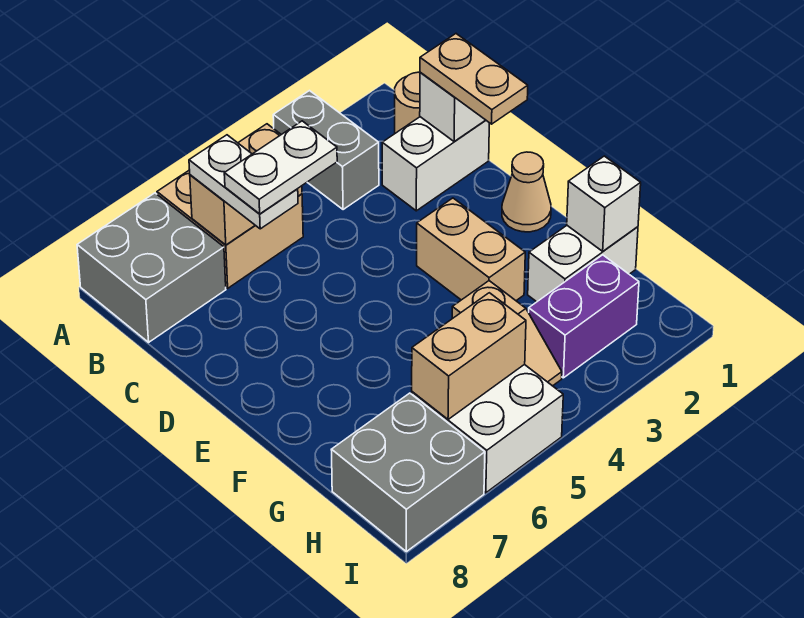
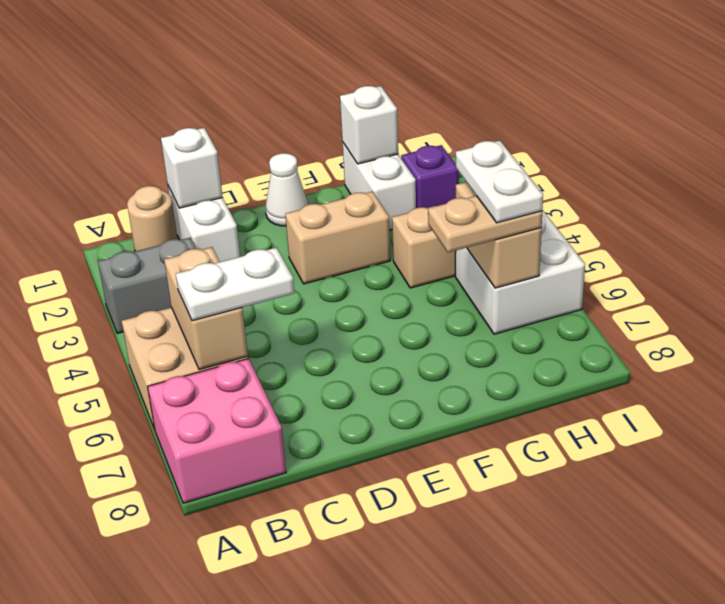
grey brick A7:B8 level 1 -> pink brick A7:B8 level 1
tan plate C1:D1 level 3 -> tan plate G6:H6 level 3
white plate C5:C6 level 4 -> white plate H5:H6 level 4
tan cone E1 level 1 -> white cone E1 level 1
purple brick H2:H3 level 1 -> purple brick H2 level 1
grey brick H7:I8 level 1 -> none

